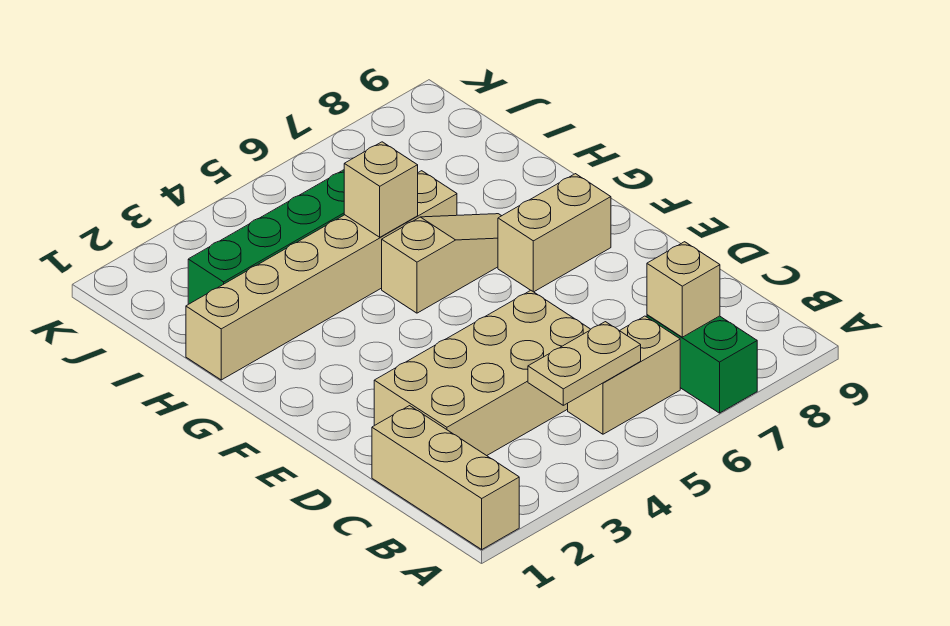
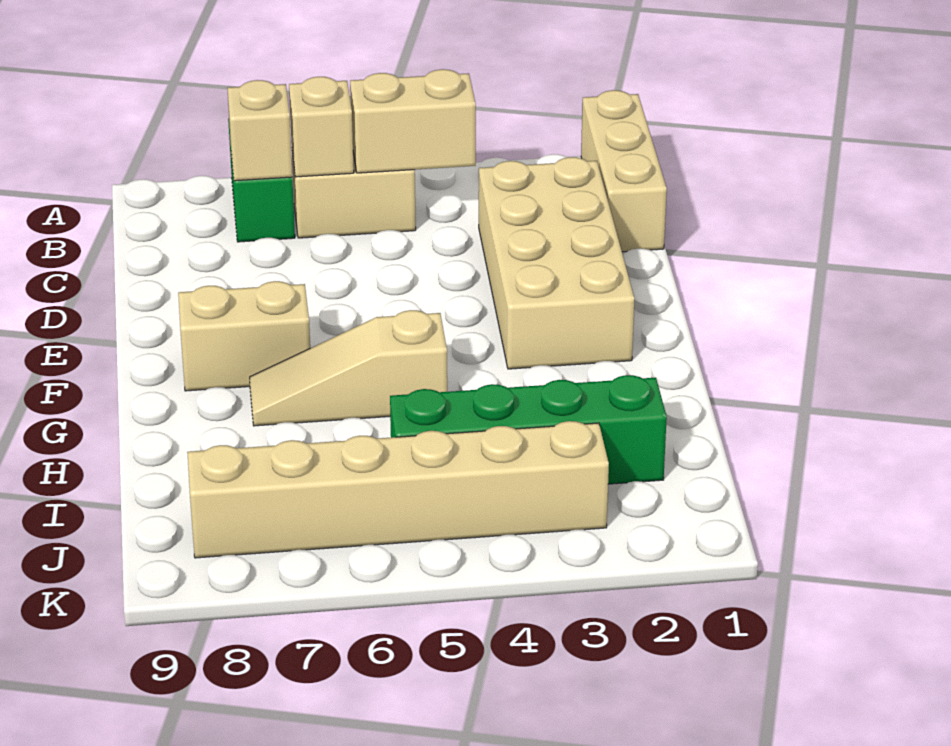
tan plate B4:B5 level 2 -> tan brick B4:B5 level 2
tan brick C2:D5 level 1 -> tan brick C2:F3 level 1
tan brick H1:H6 level 1 -> tan brick J3:J8 level 1
tan brick H5 level 2 -> tan brick B6 level 2

